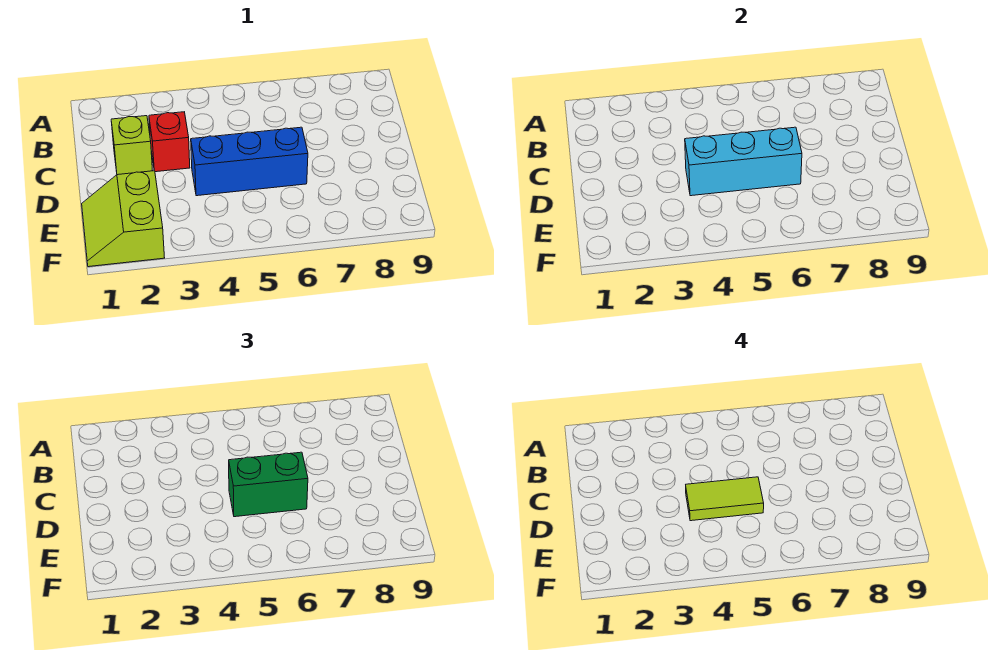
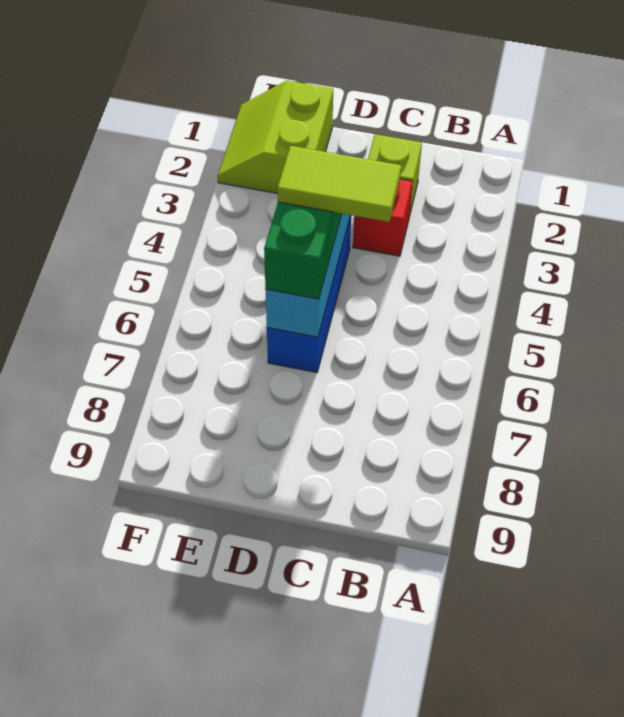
lime tile D4:D5 level 4 -> lime tile C5:D5 level 4
lime slope E1:F2 level 1 top 2 -> lime slope E1:F2 level 1 top E

